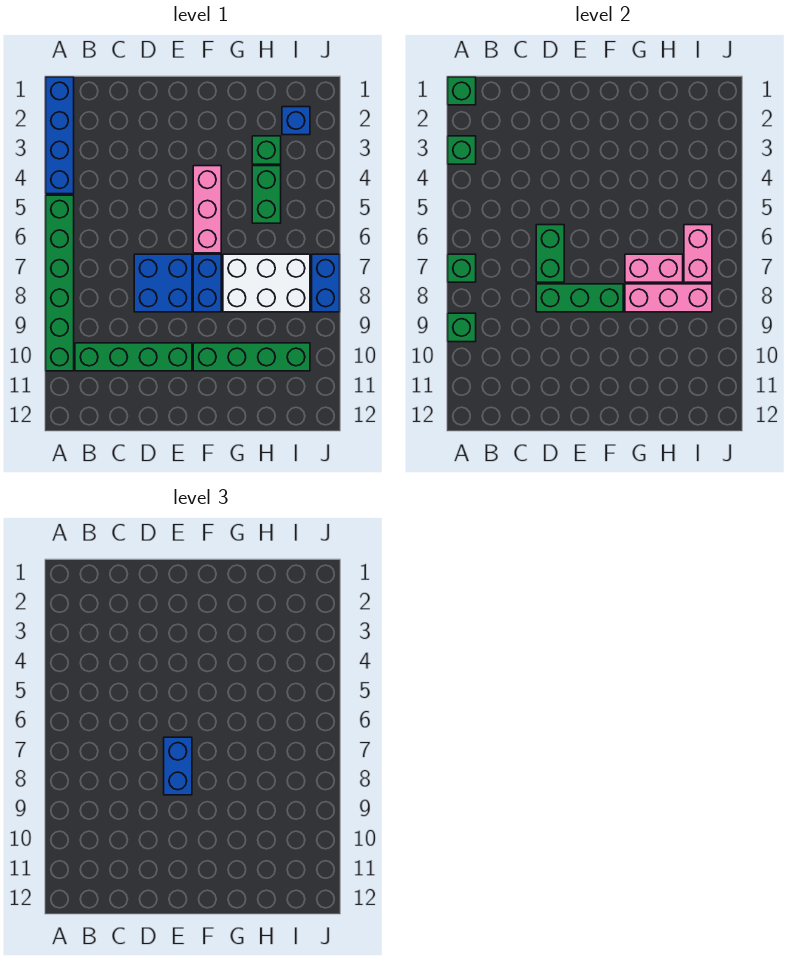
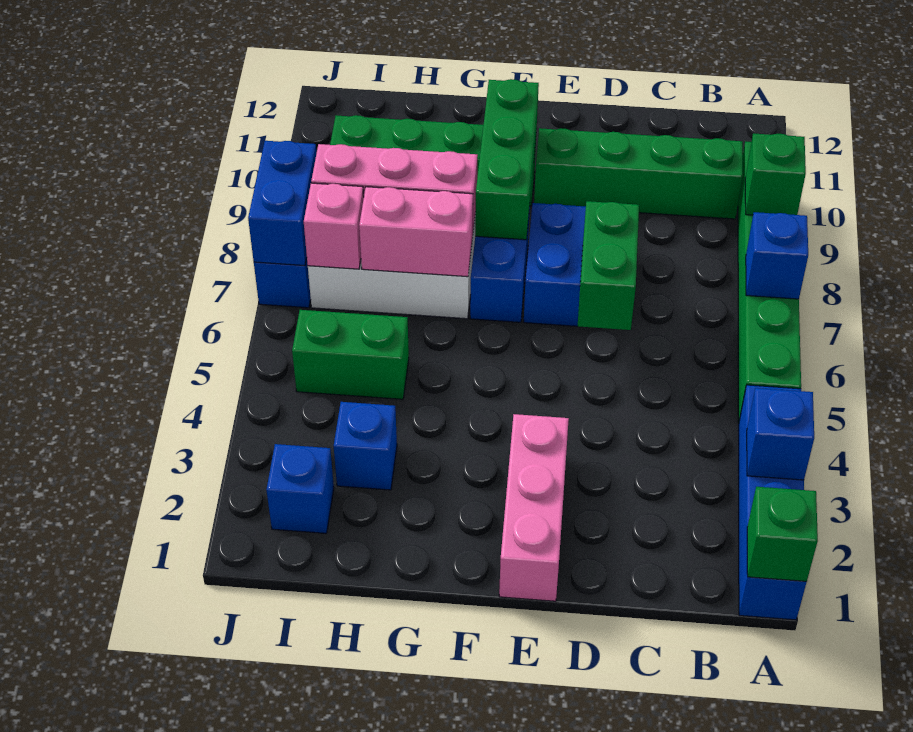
green brick A3 level 2 -> blue brick A3 level 2
green brick A7 level 2 -> blue brick A7 level 2
green brick D8:F8 level 2 -> green brick F8:F10 level 2
blue brick E7:E8 level 3 -> blue brick J7:J8 level 2
pink brick F4:F6 level 1 -> pink brick E1:E3 level 1
green brick H3 level 1 -> blue brick H3 level 1
green brick H4:H5 level 1 -> green brick H5:I5 level 1
pink brick I6:I7 level 2 -> pink brick I7 level 2

